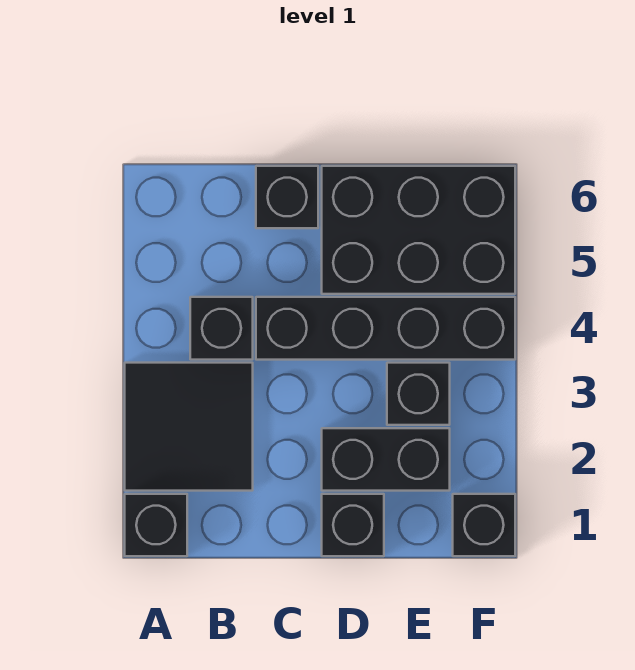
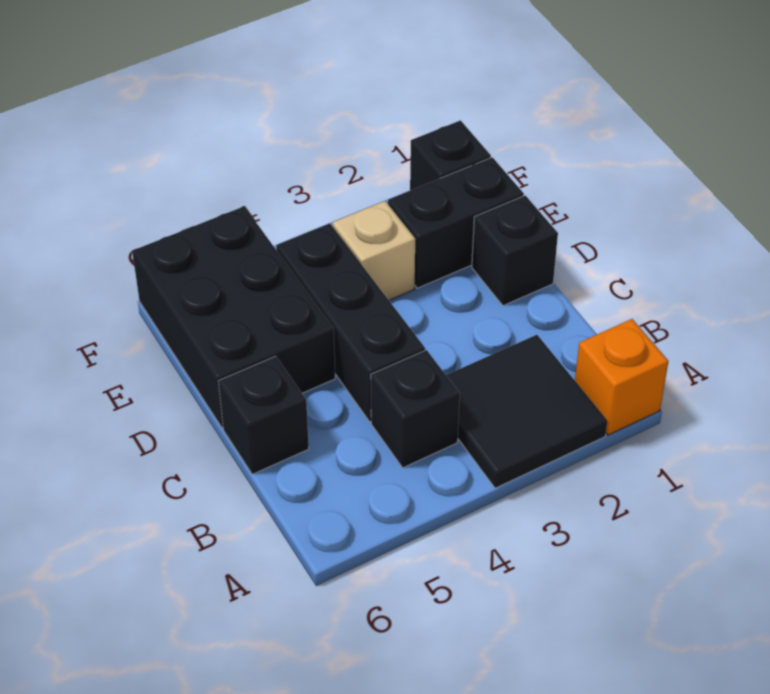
black brick A1 level 1 -> orange brick A1 level 1
black brick C4:F4 level 1 -> black brick C4:E4 level 1
black brick D2:E2 level 1 -> black brick E1:E2 level 1
black brick E3 level 1 -> tan brick E3 level 1

